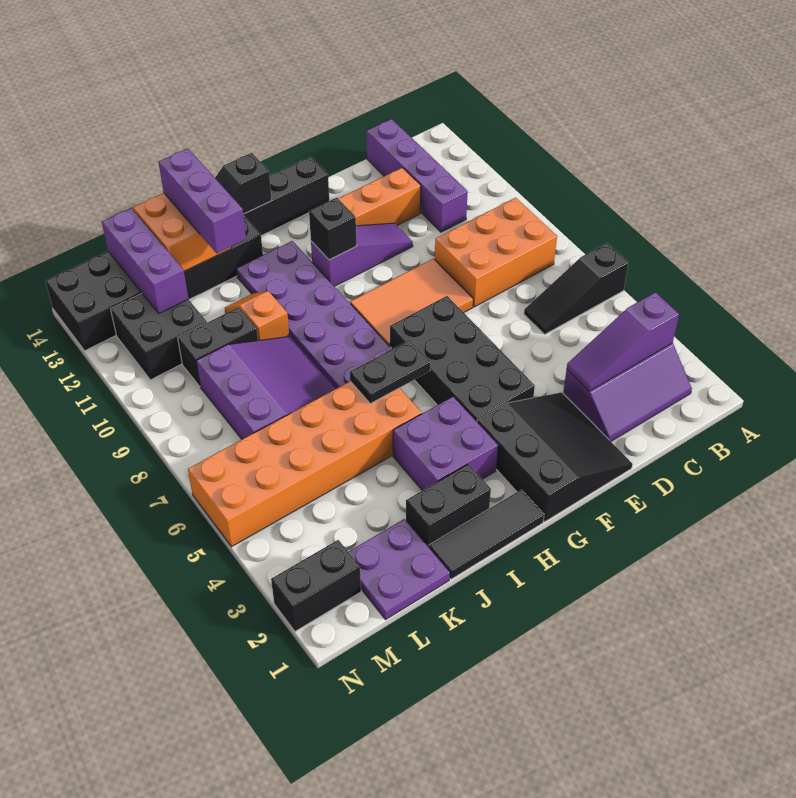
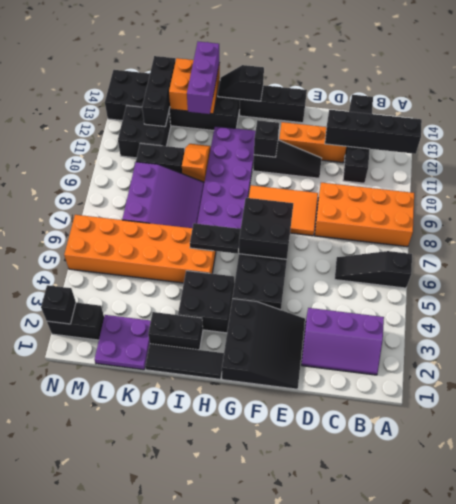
none -> black brick A12:D12 level 2
purple slope B3:D3 level 2 top B -> none
orange brick B8:D9 level 1 -> orange brick A8:D9 level 1
purple brick C11:C14 level 1 -> black brick C11:C14 level 1
purple slope E11:G11 level 1 top G -> black slope E11:G11 level 1 top G
none -> black brick F6:G7 level 2
purple brick H3:I4 level 1 -> black brick H3:I4 level 1
purple brick L12:L14 level 2 -> black brick L12:L14 level 2
none -> black brick N2 level 2

